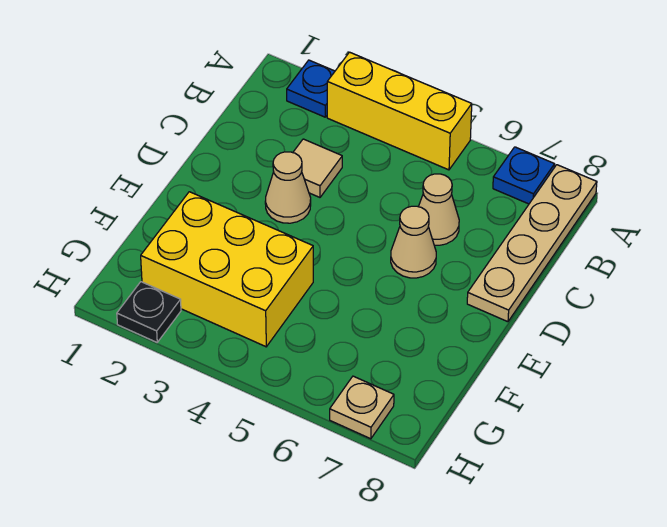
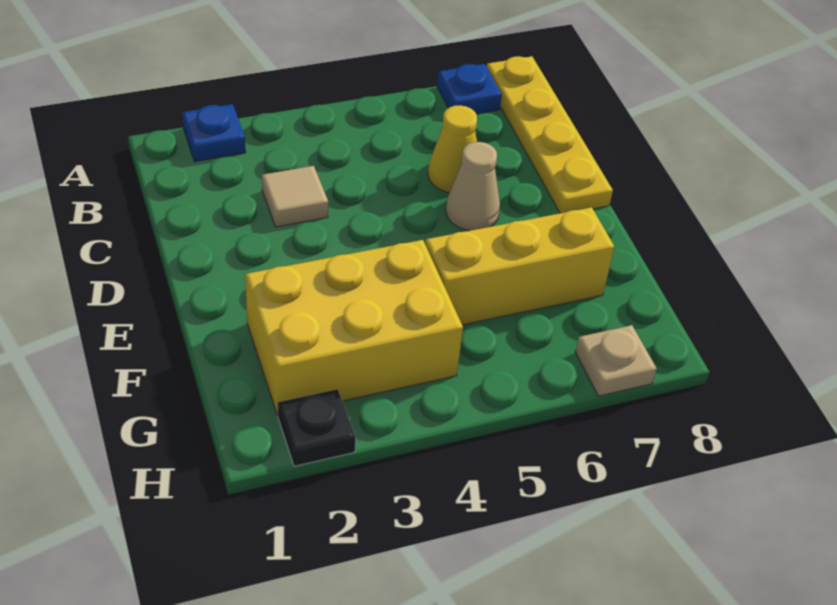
yellow brick A3:A5 level 1 -> yellow brick F5:F7 level 1
tan plate A8:D8 level 1 -> yellow plate A8:D8 level 1
tan cone C6 level 1 -> yellow cone C6 level 1
tan cone D3 level 1 -> none

